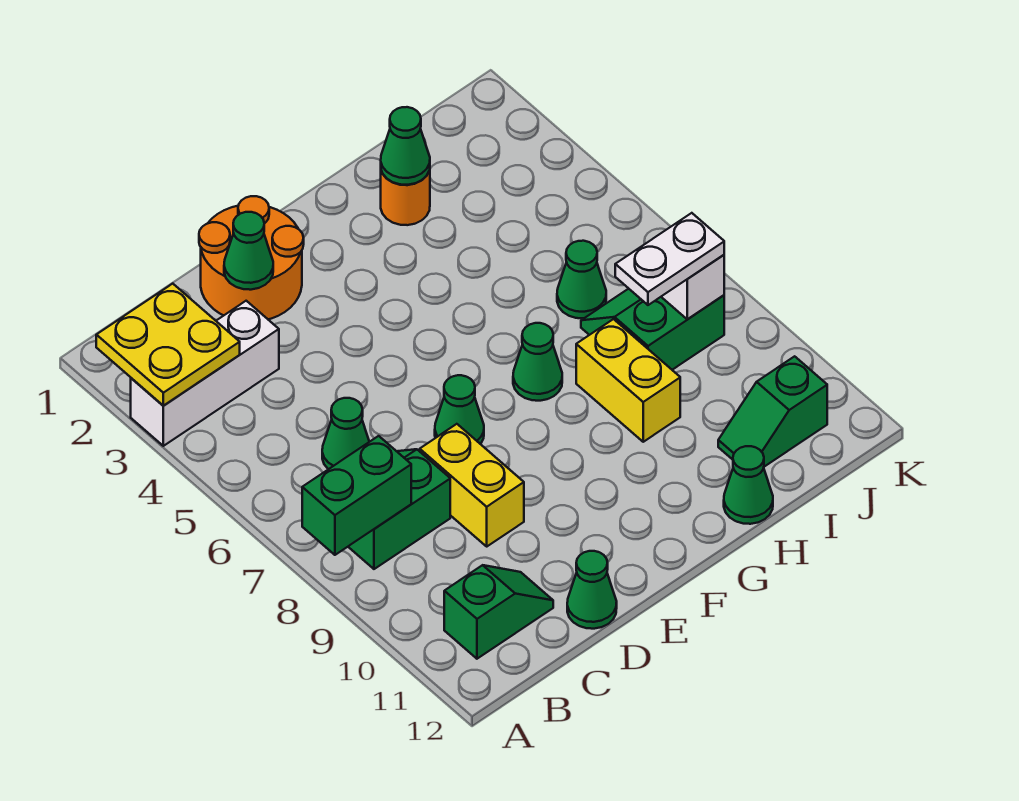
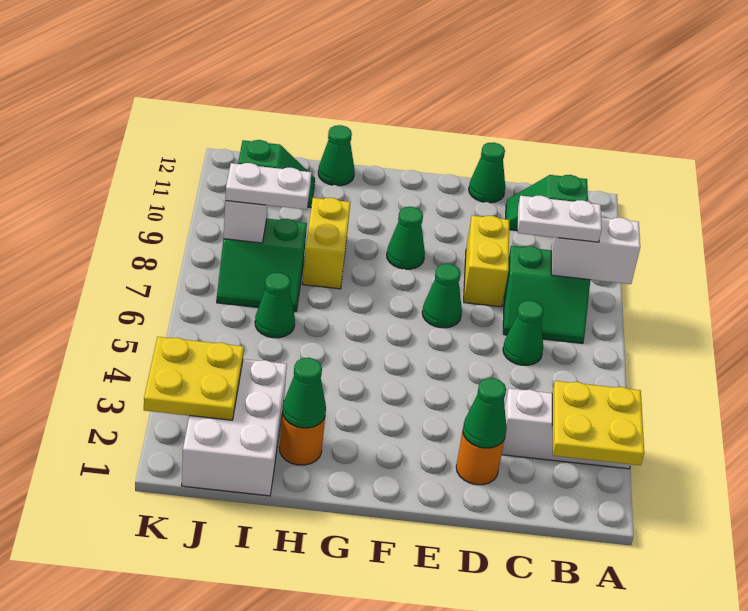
green brick A8:B8 level 2 -> white brick A8:B8 level 2
none -> white plate B8:C8 level 3
orange round brick D1:E2 level 1 -> orange round brick D2 level 1
green cone G7 level 1 -> green cone F9 level 1
none -> white brick I1:J3 level 1
none -> yellow plate J2:K3 level 2

